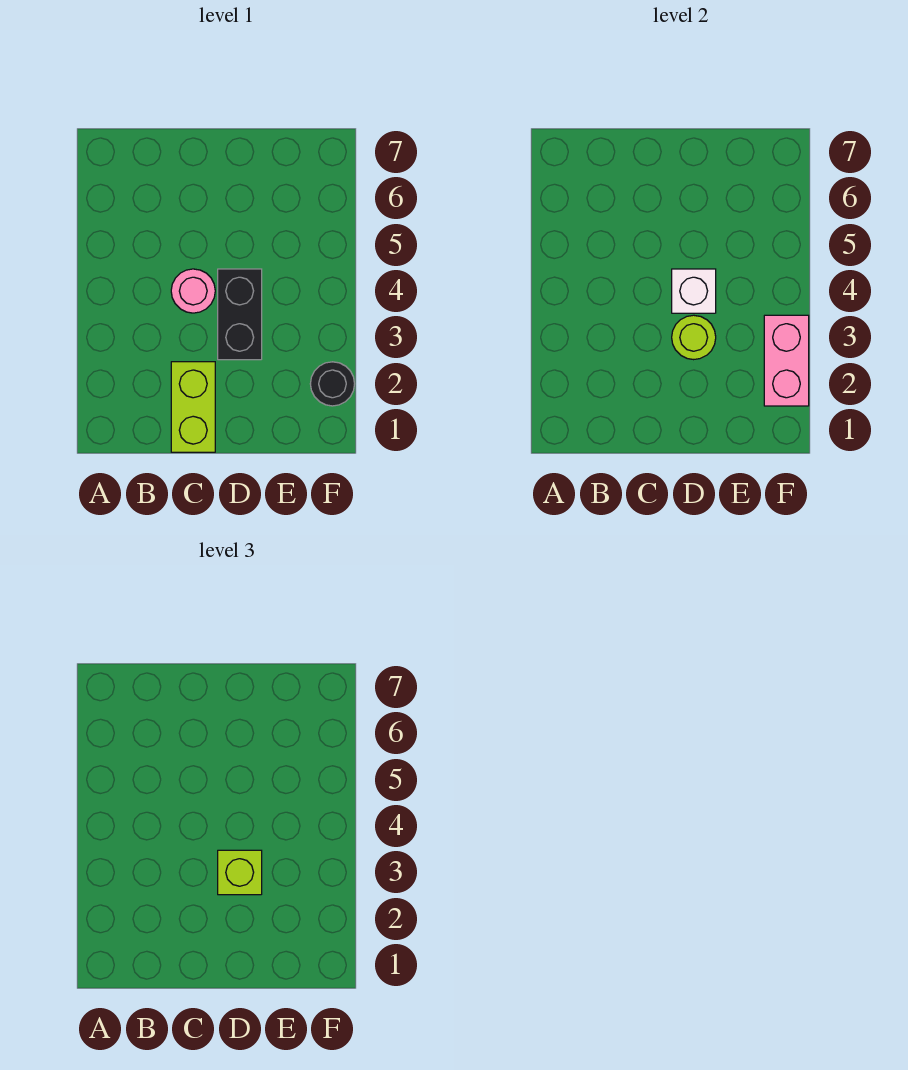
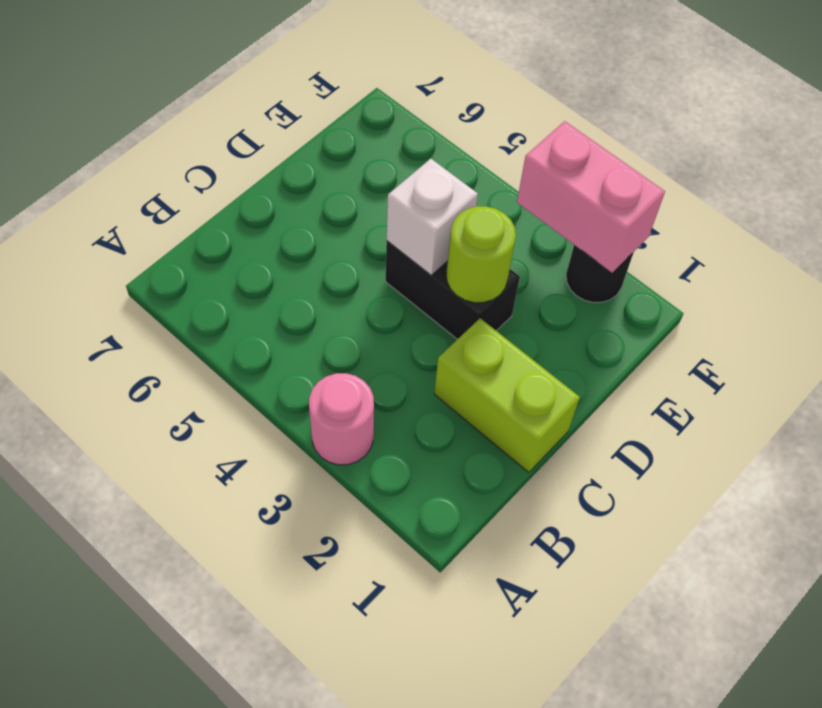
pink round brick C4 level 1 -> pink round brick A3 level 1
lime brick D3 level 3 -> none

